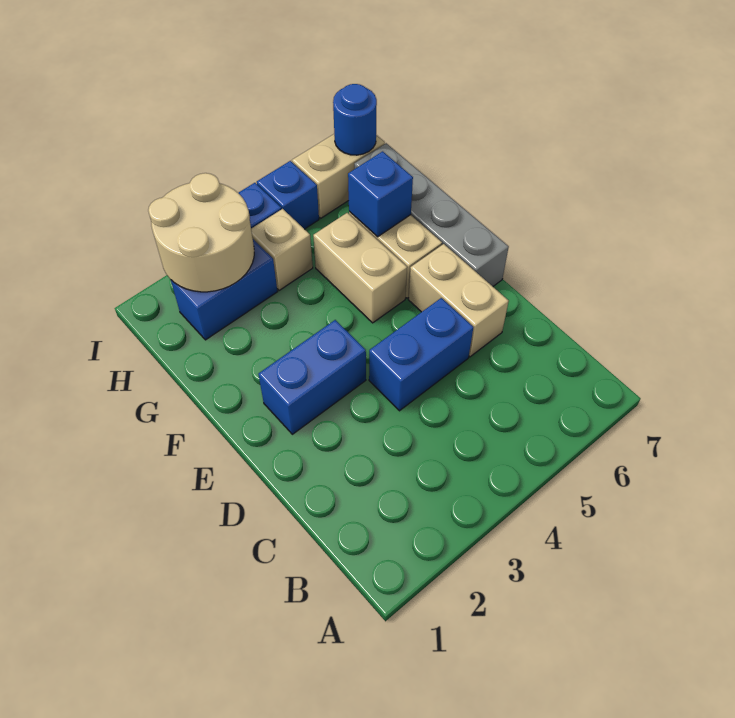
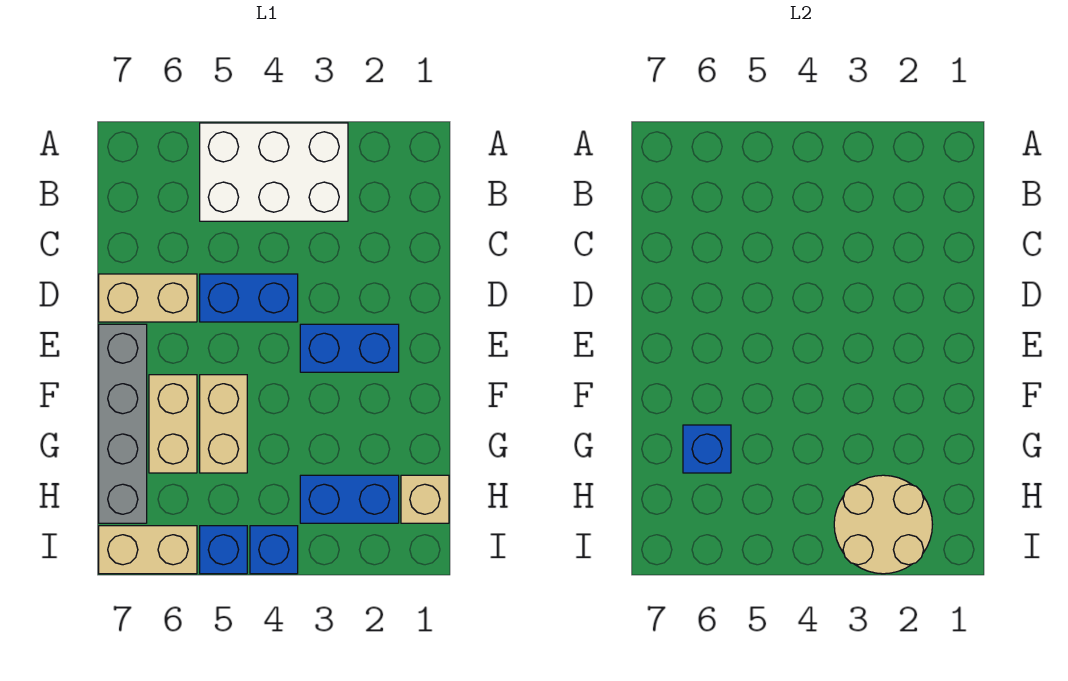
none -> white brick A3:B5 level 1
tan brick D6:E6 level 1 -> tan brick D6:D7 level 1
tan brick H4 level 1 -> tan brick H1 level 1
blue round brick I7 level 2 -> none

